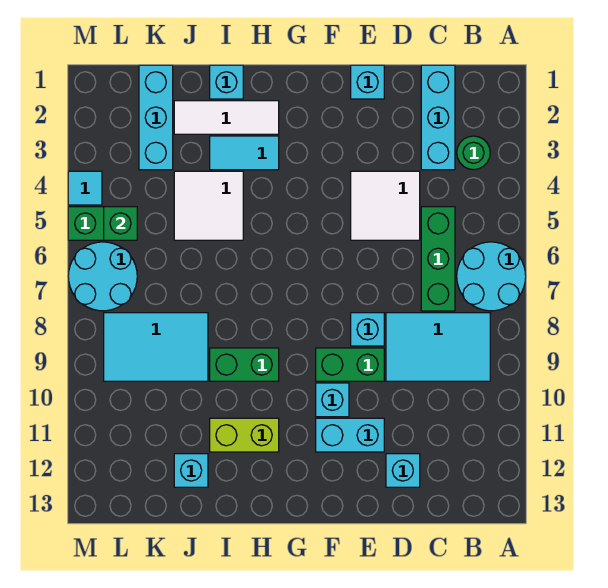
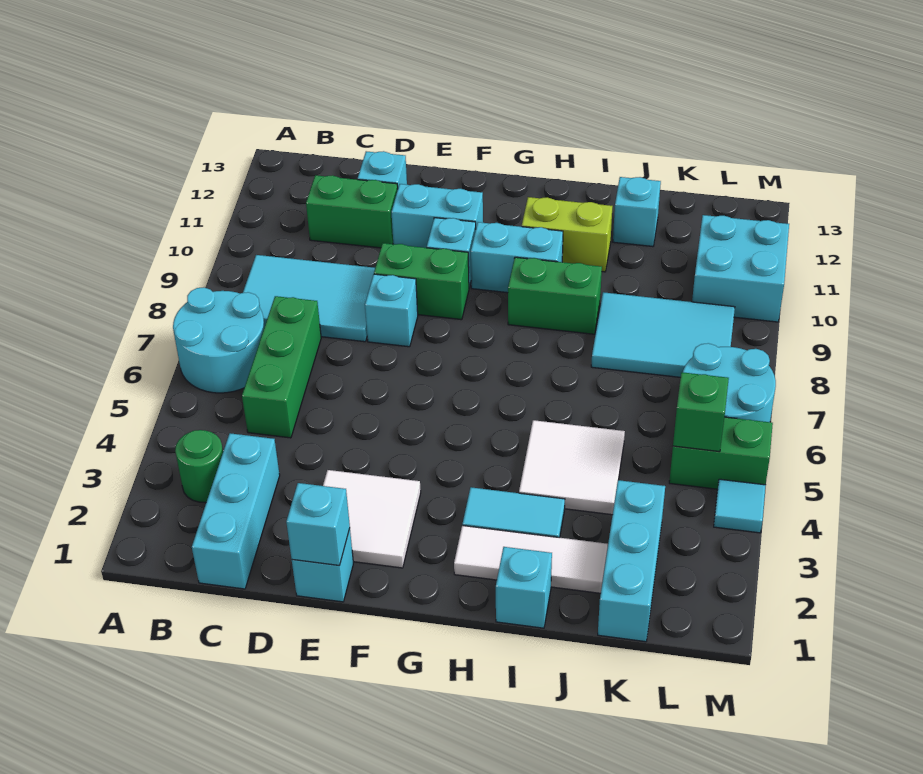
none -> green brick C11:D11 level 1
white tile D4:E5 level 1 -> white tile E2:F3 level 1
none -> cyan brick E1 level 2
none -> cyan brick G10:H10 level 1
none -> cyan brick L10:M11 level 1

